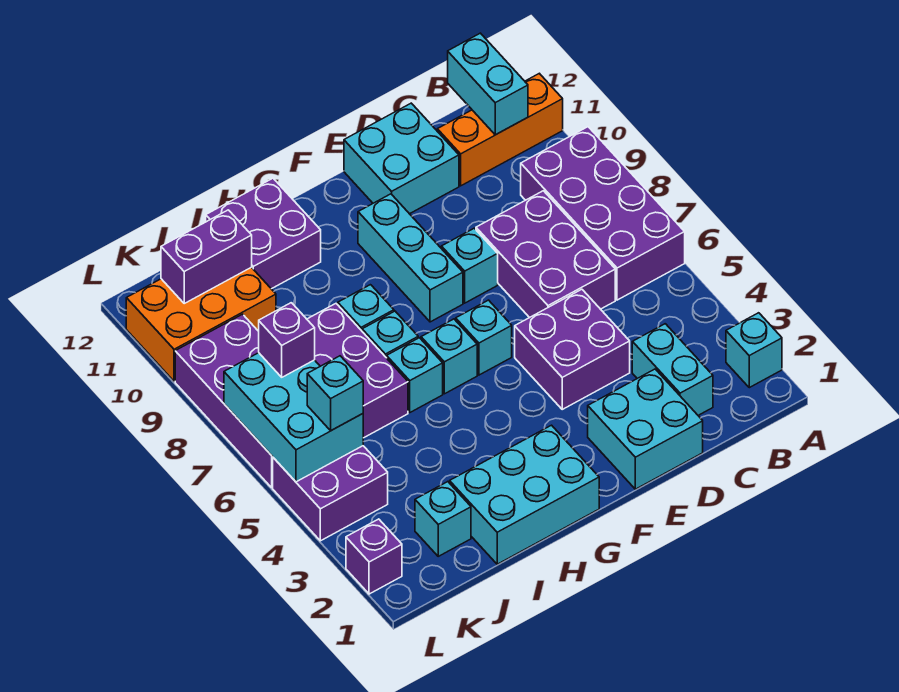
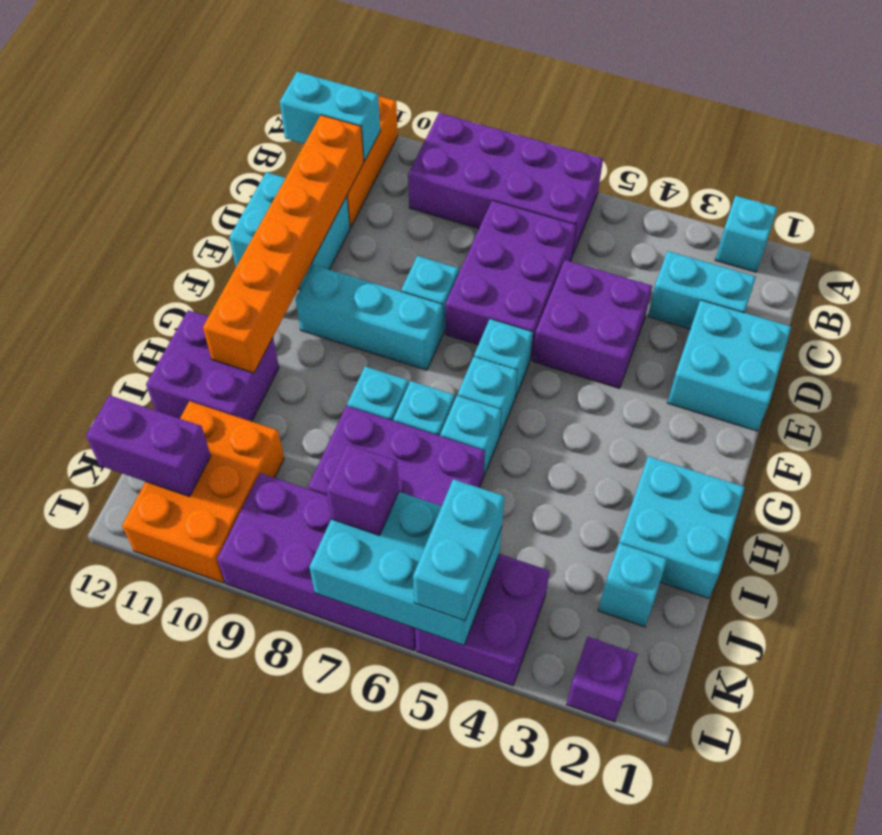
purple brick C6:D8 level 1 -> purple brick C6:E7 level 1
none -> orange brick C11:H11 level 2
cyan brick G1:I2 level 1 -> cyan brick H1:I2 level 1
purple brick J11:K11 level 2 -> purple brick K11:K12 level 2
cyan brick K5 level 3 -> cyan brick K5:L5 level 3

